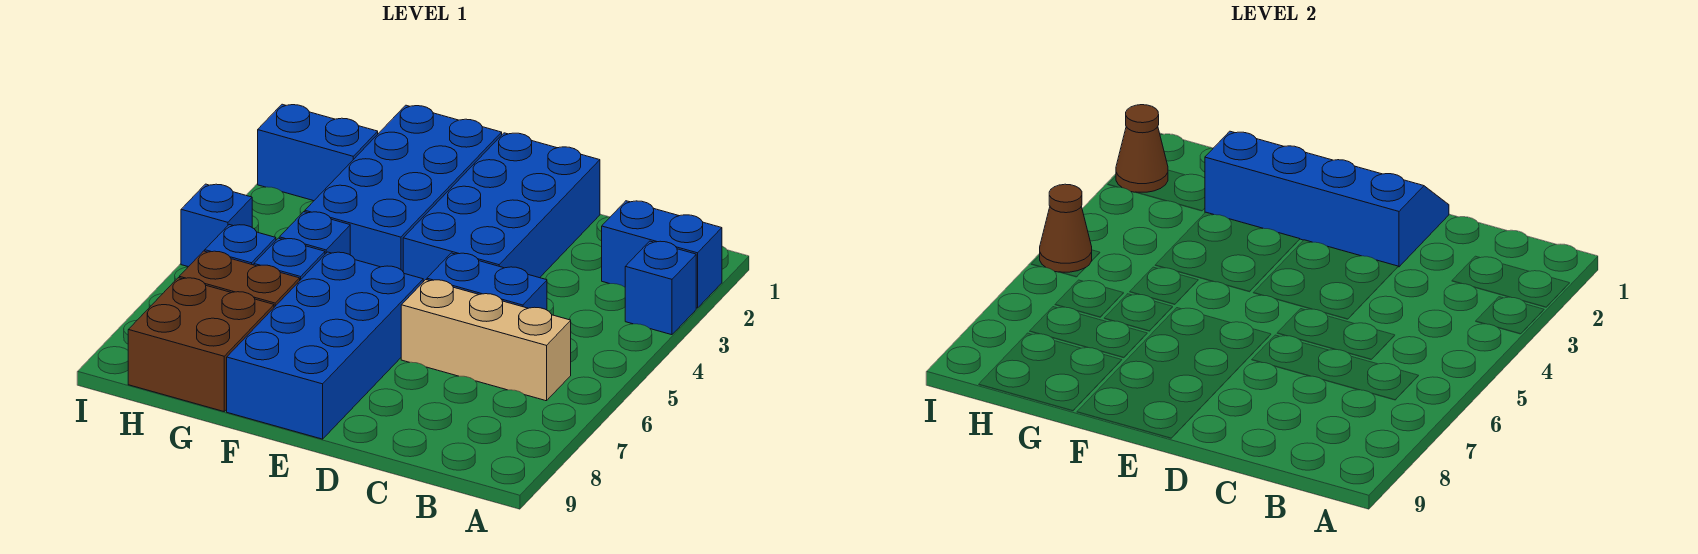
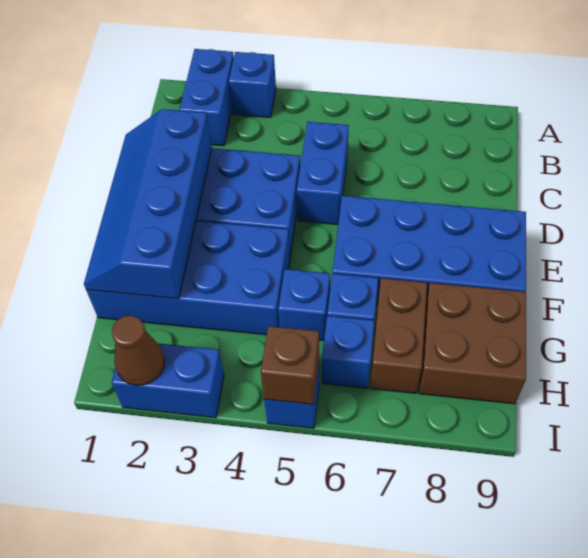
tan brick B6:D6 level 1 -> none
blue brick H2:I2 level 1 -> blue brick I2:I3 level 1
brown cone I5 level 2 -> brown brick I5 level 2

